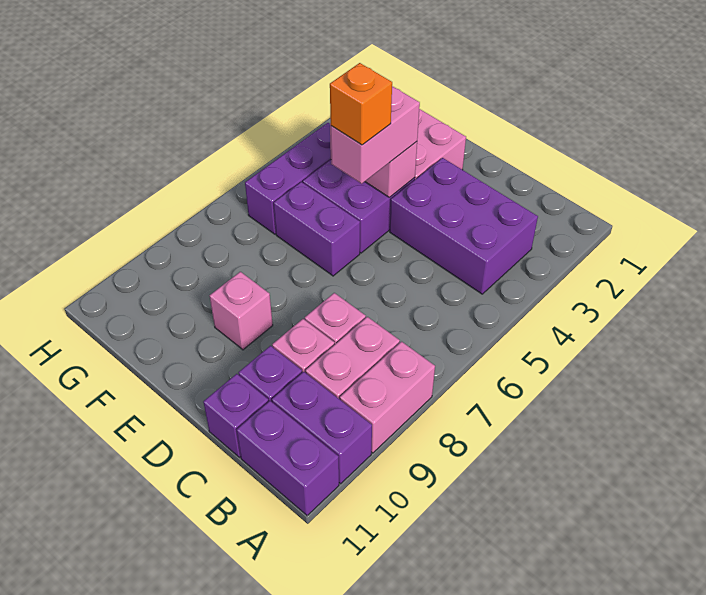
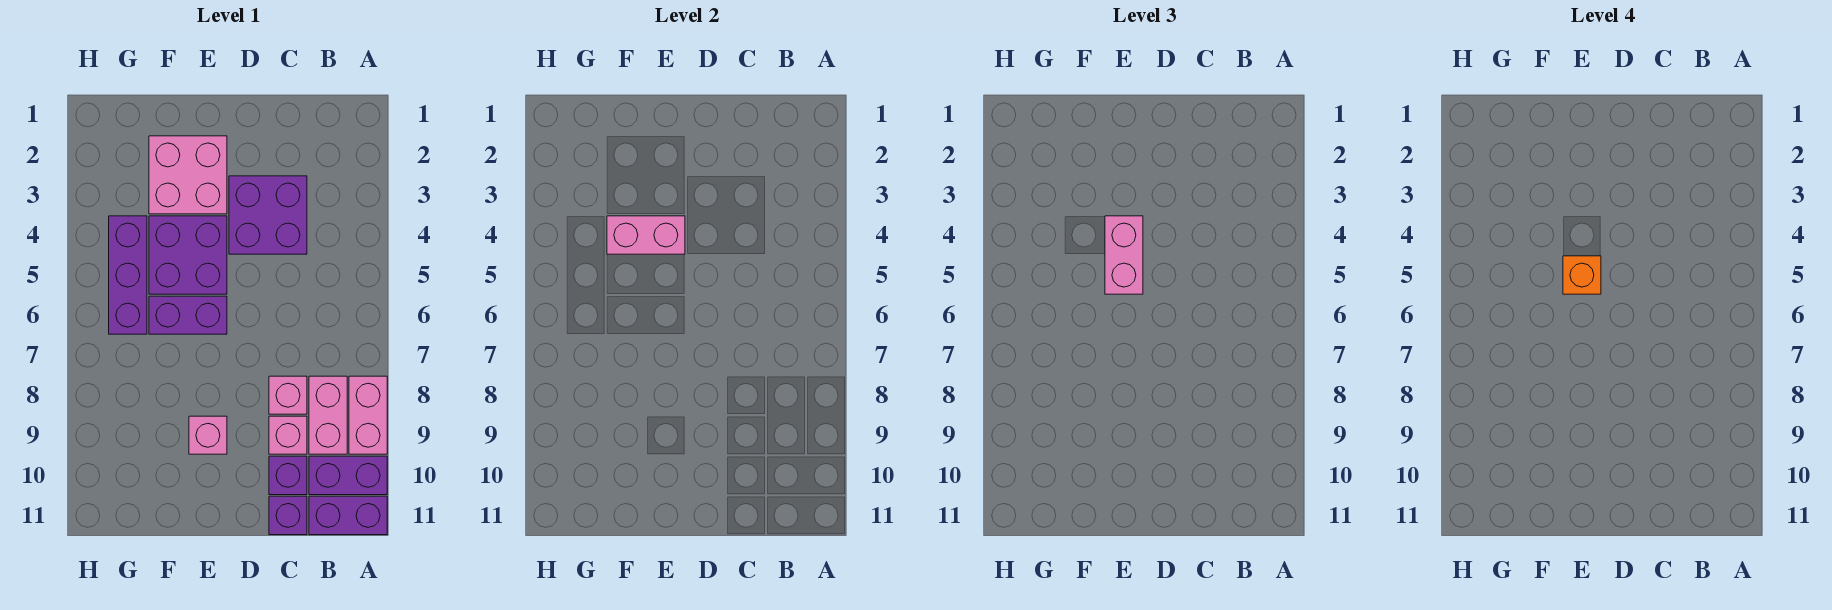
purple brick B3:D4 level 1 -> purple brick C3:D4 level 1

